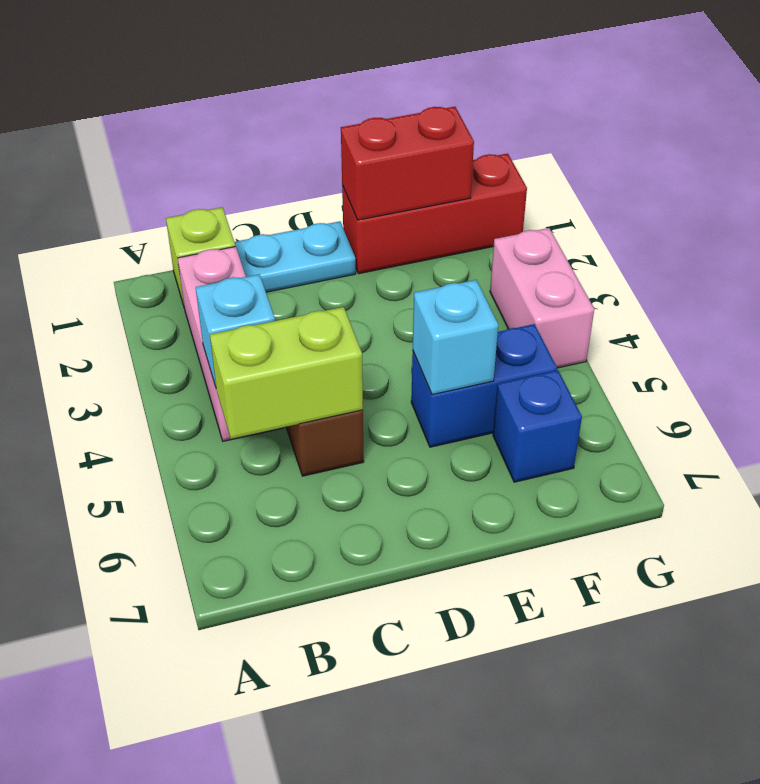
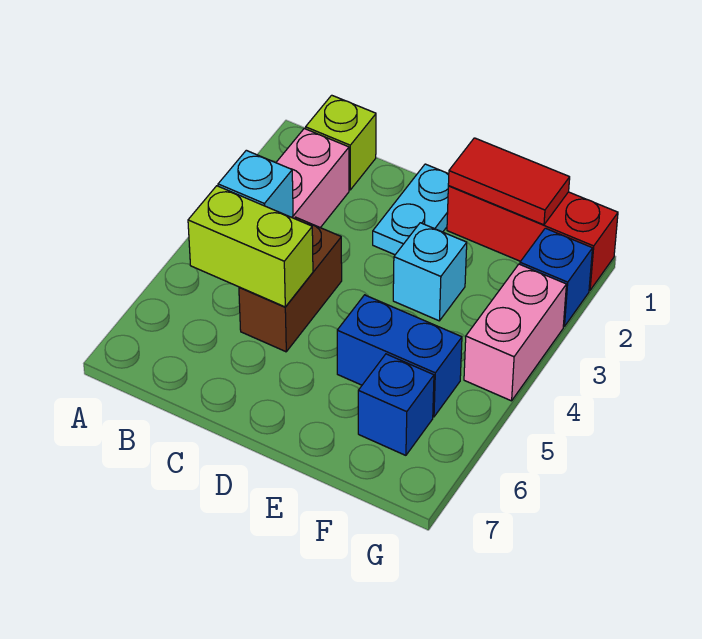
cyan plate C1:D1 level 1 -> cyan plate D1:D2 level 1
red brick E1:F1 level 2 -> red tile E1:F1 level 2
cyan brick E5 level 2 -> cyan brick E3 level 1
none -> blue brick G2 level 1

